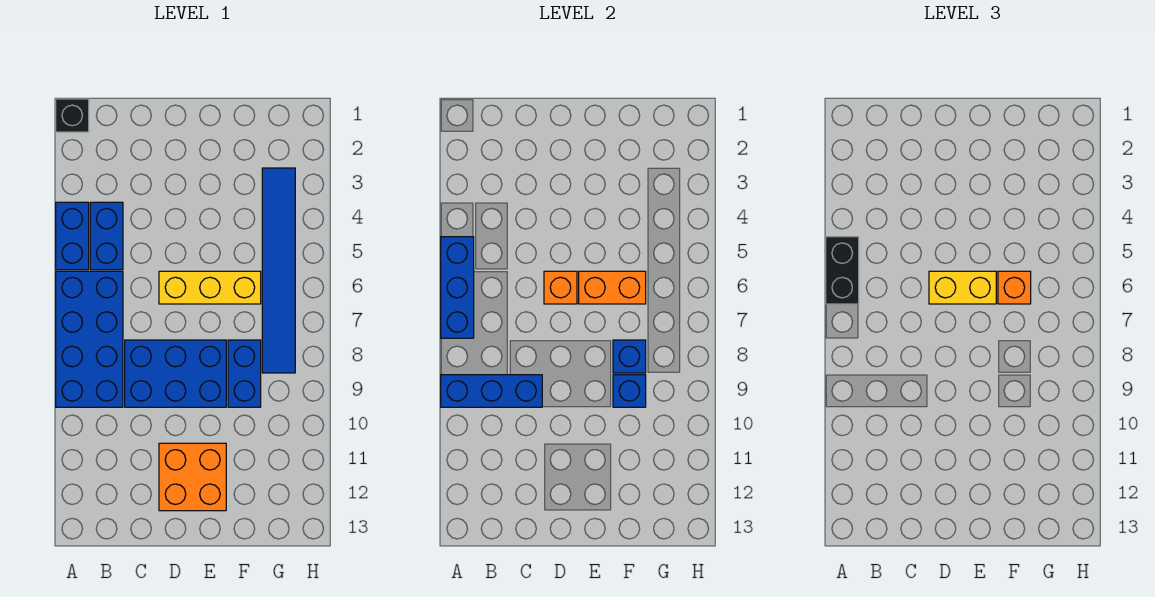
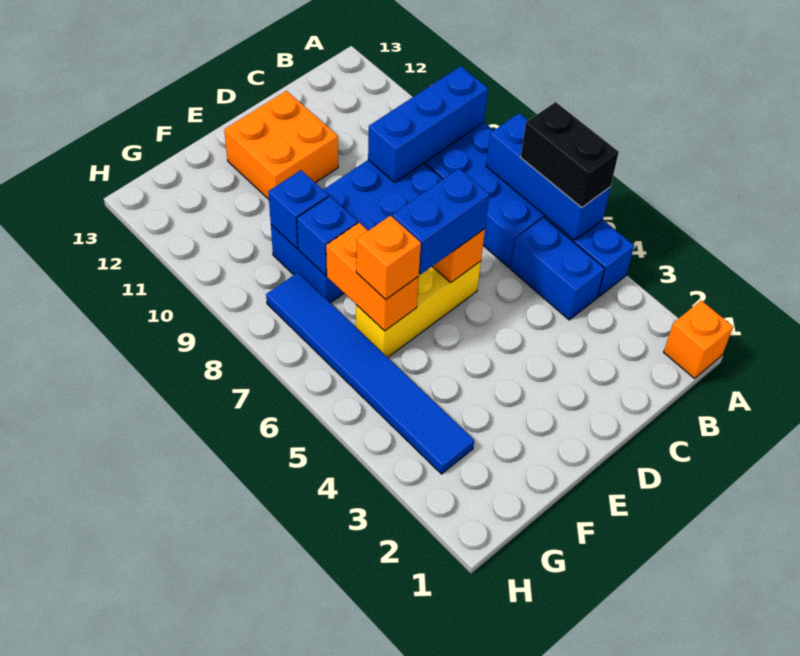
black brick A1 level 1 -> orange brick A1 level 1
yellow brick D6:E6 level 3 -> blue brick D6:E6 level 3
orange brick E6:F6 level 2 -> orange brick F6:F7 level 2

